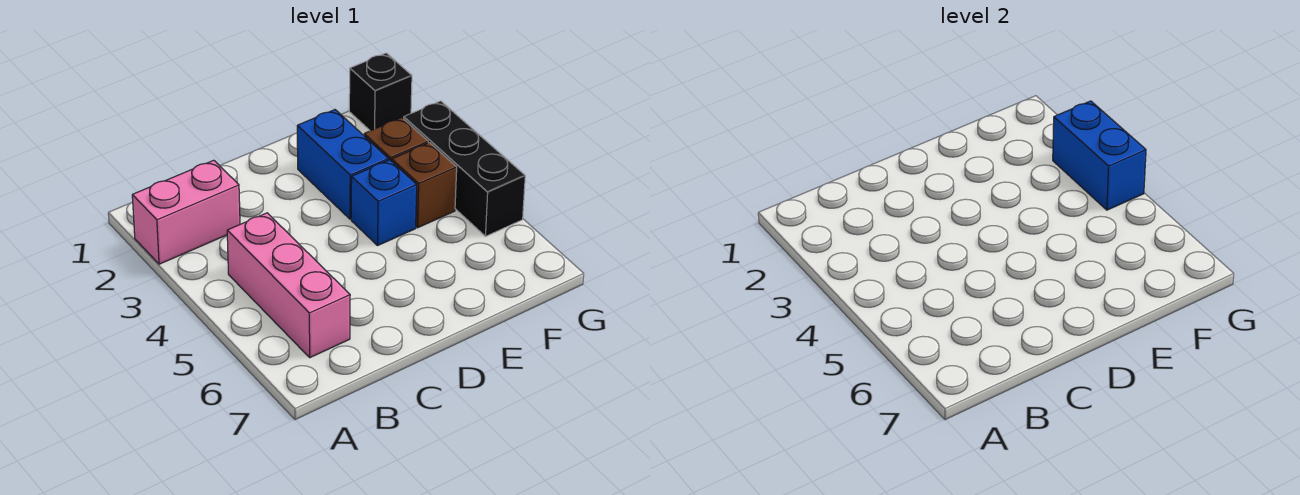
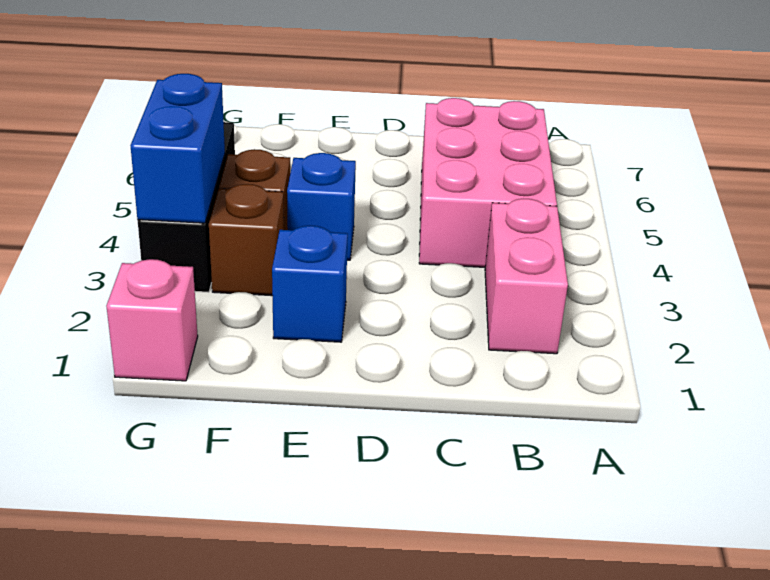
pink brick A2:B2 level 1 -> pink brick B2:B3 level 1
pink brick B4:B6 level 1 -> pink brick B4:C6 level 1
blue brick E2:E3 level 1 -> blue brick E2 level 1
black brick G1 level 1 -> pink brick G1 level 1

